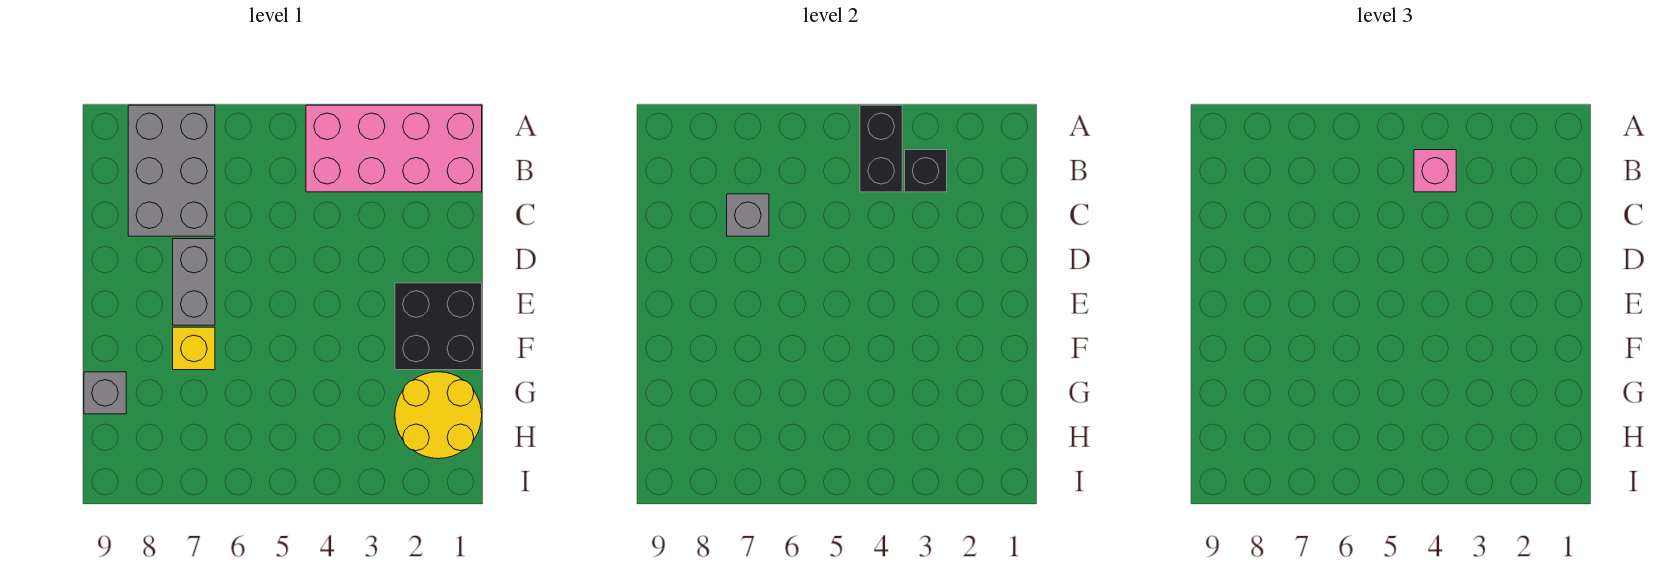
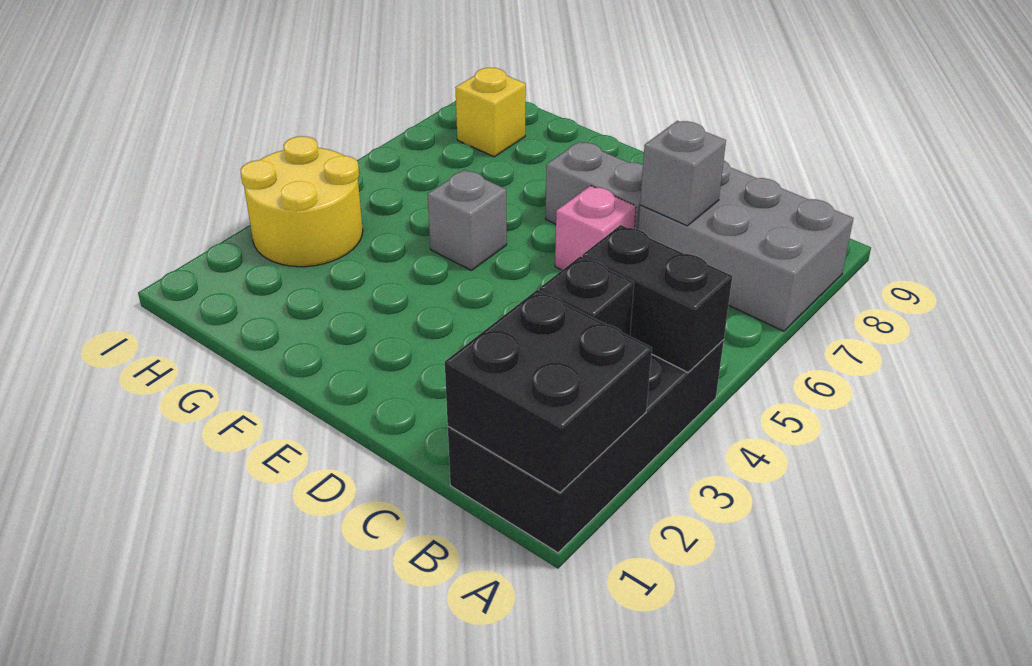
pink brick A1:B4 level 1 -> black brick A1:B4 level 1
pink brick B4 level 3 -> pink brick D6 level 1
black brick E1:F2 level 1 -> black brick A1:B2 level 2
yellow brick F7 level 1 -> yellow brick H8 level 1
yellow round brick G1:H2 level 1 -> yellow round brick H3:I4 level 1
grey brick G9 level 1 -> grey brick F5 level 1

